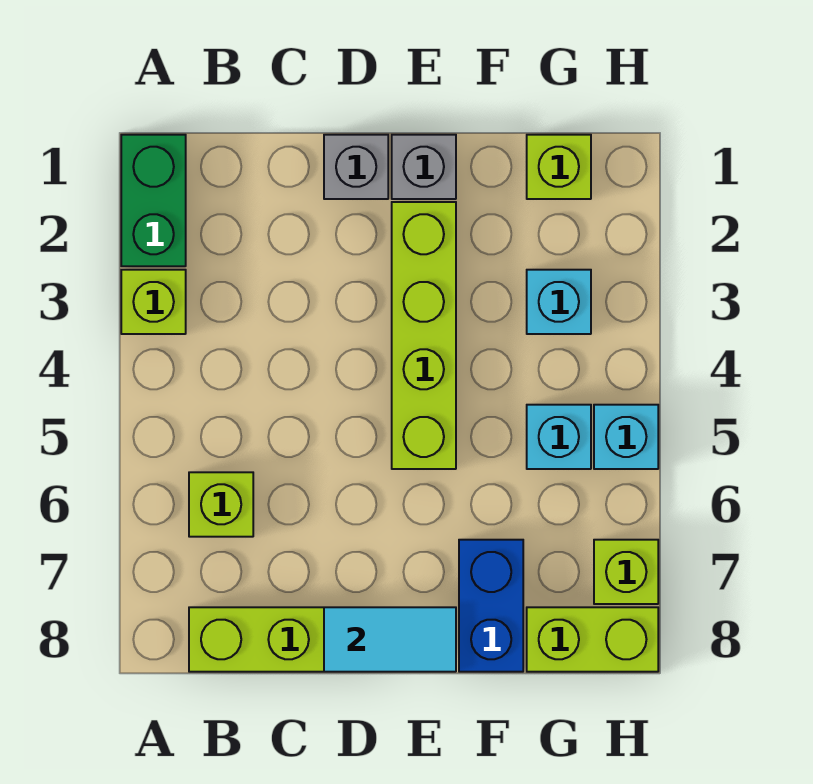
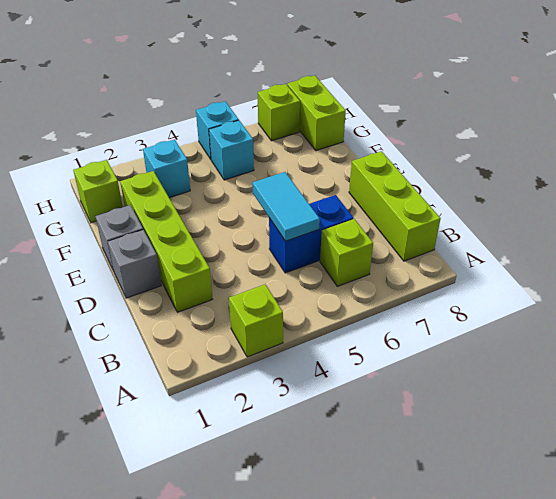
green brick A1:A2 level 1 -> none
cyan tile D8:E8 level 2 -> cyan tile C5:D5 level 2
lime brick E2:E5 level 1 -> lime brick C2:F2 level 1
blue brick F7:F8 level 1 -> blue brick C5:C6 level 1

